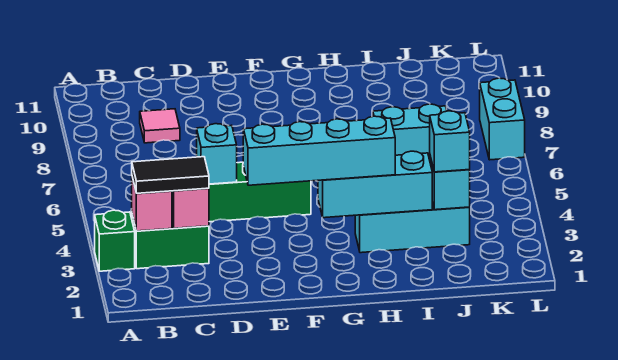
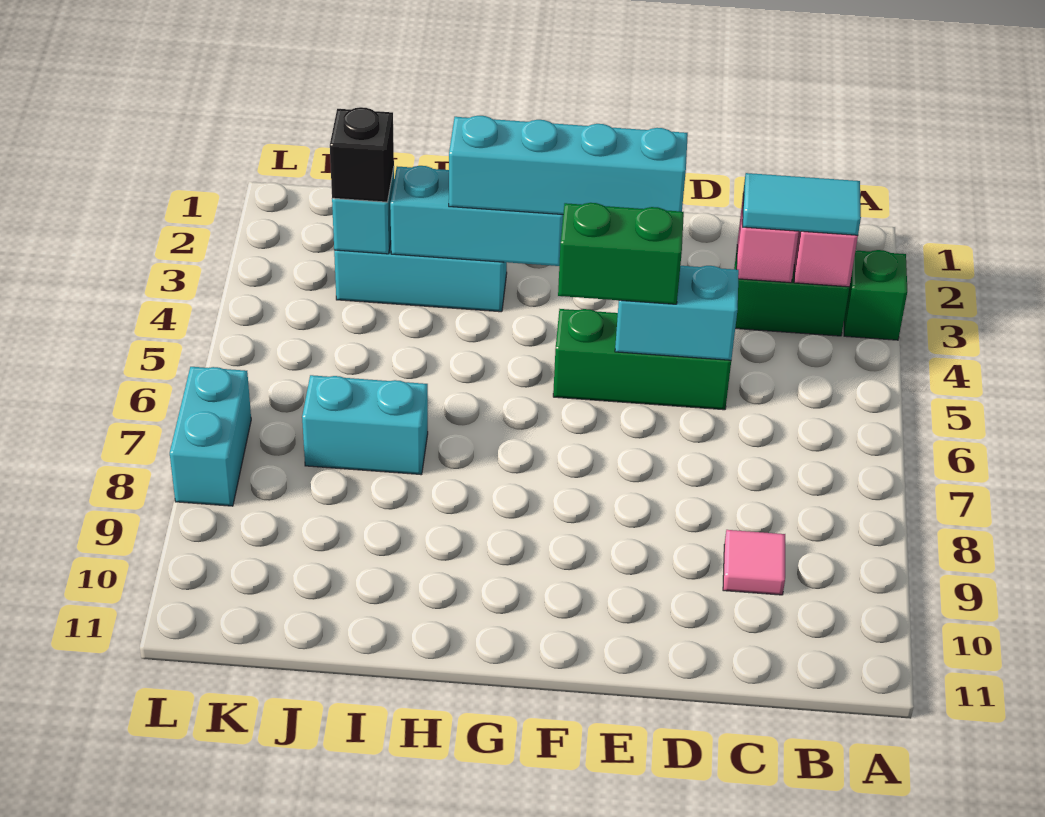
black tile B3:C3 level 3 -> cyan tile B3:C3 level 3
cyan brick D5 level 2 -> cyan brick D5:E5 level 2
none -> green brick E5:F5 level 3
cyan brick J3 level 3 -> black brick J3 level 3

